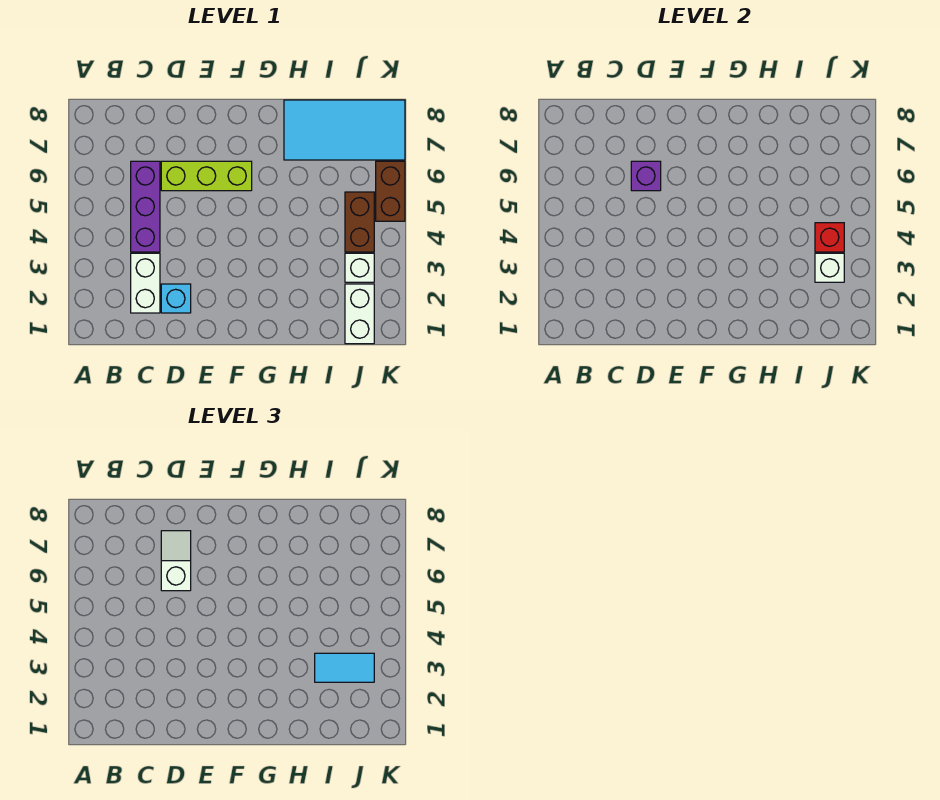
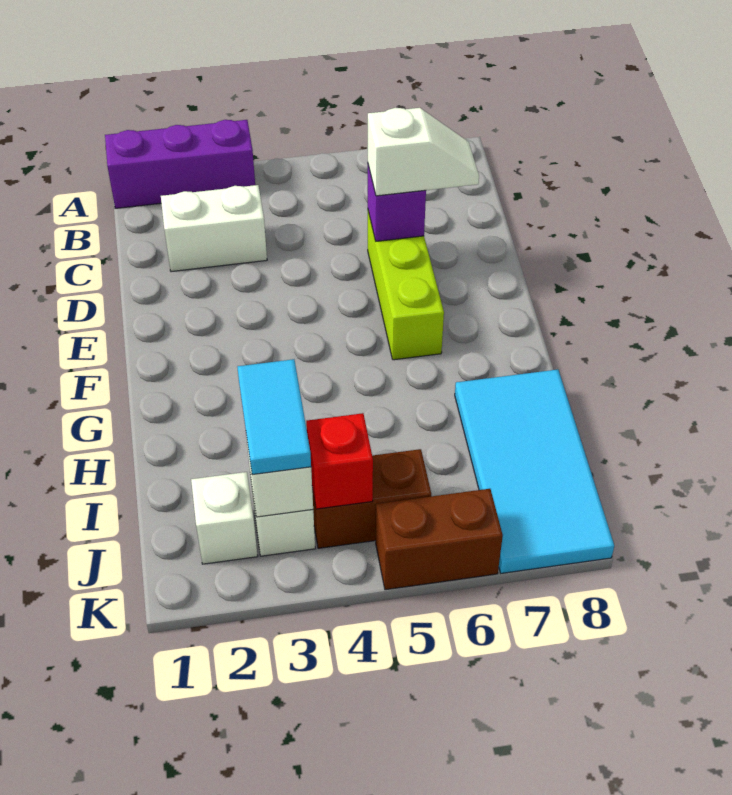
purple brick C4:C6 level 1 -> purple brick A1:A3 level 1
cyan brick D2 level 1 -> none
white brick J1:J2 level 1 -> white brick J2 level 1

